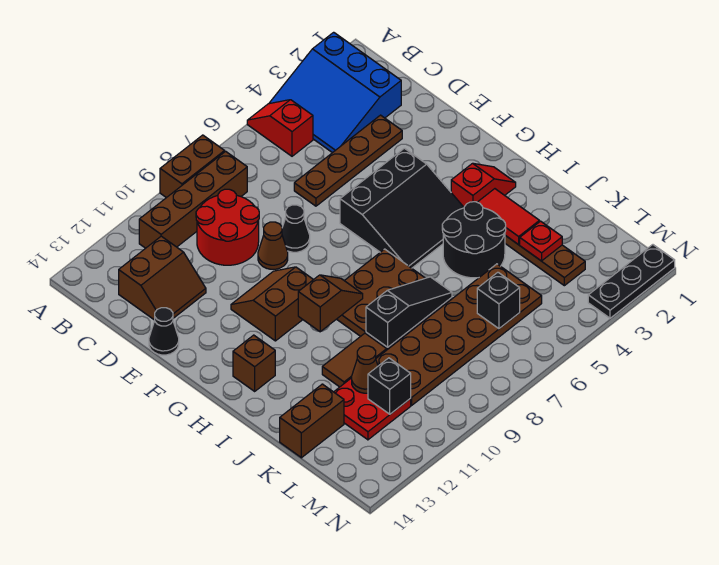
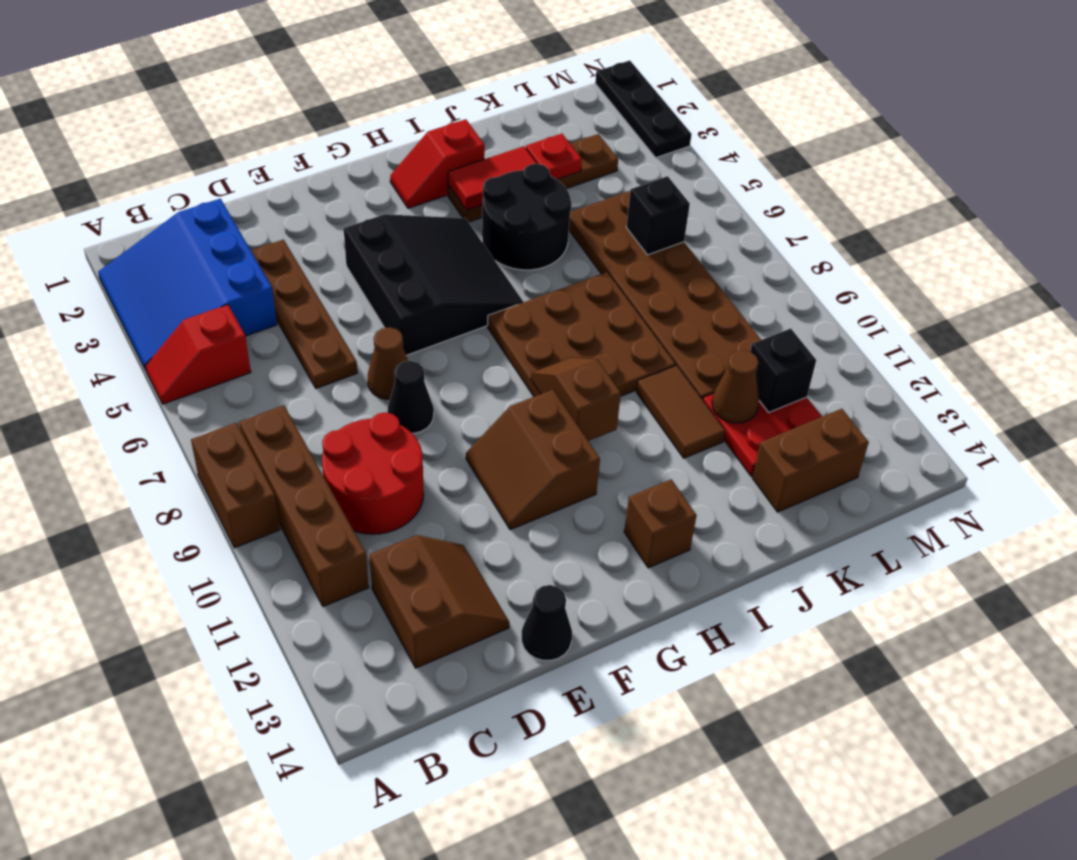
blue slope A2:C4 level 1 top 2 -> blue slope A2:C4 level 1 top C
brown cone E9 level 1 -> brown cone E7 level 1
red slope H2:H3 level 1 top 3 -> red slope H2:I2 level 1 top I
black slope J7:J9 level 2 top 9 -> none
brown brick K13:K14 level 1 -> brown brick K13:L13 level 1

